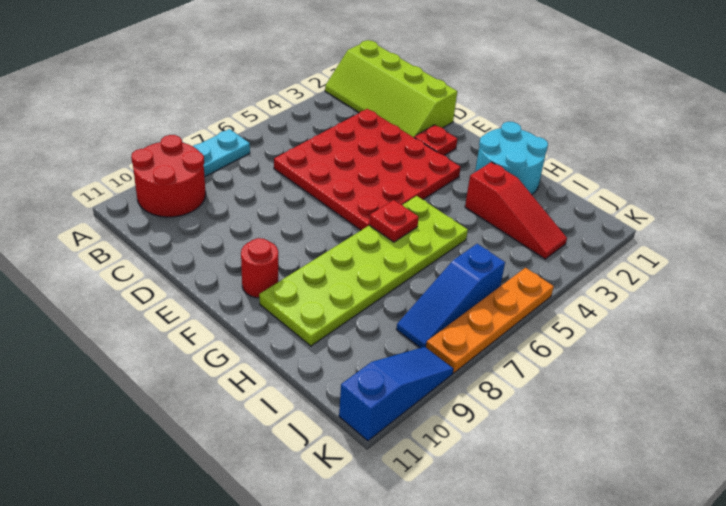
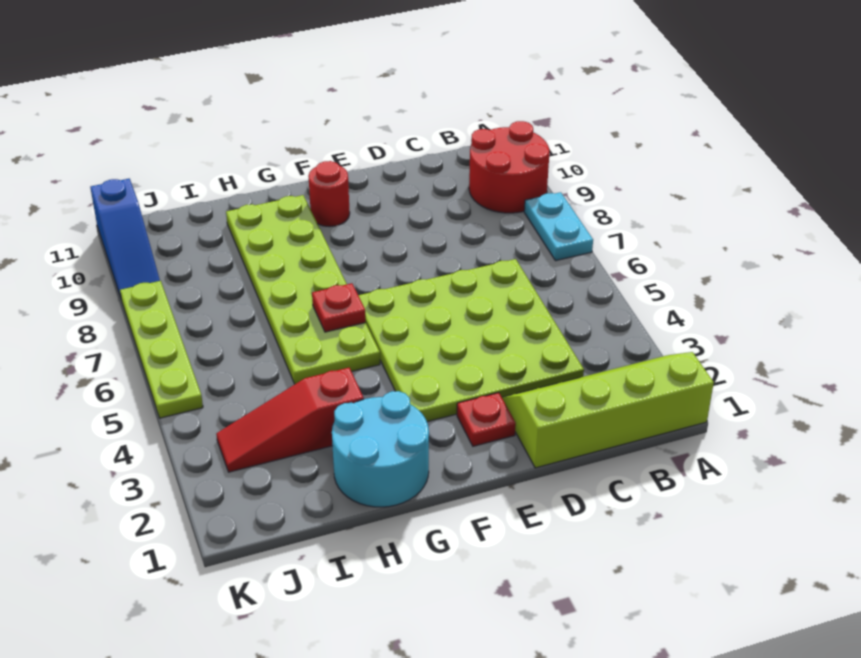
red plate C3:F6 level 1 -> lime plate C3:F6 level 1
blue slope J6:J8 level 1 top 6 -> none
orange plate K5:K8 level 1 -> lime plate K5:K8 level 1

